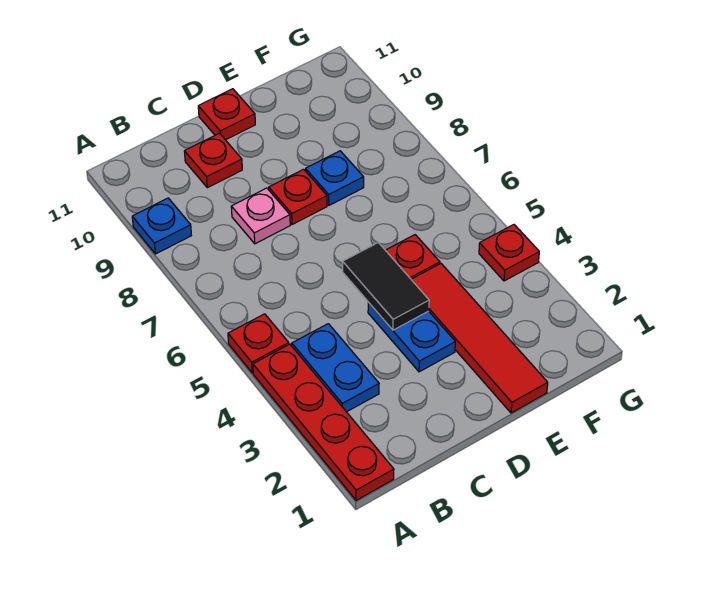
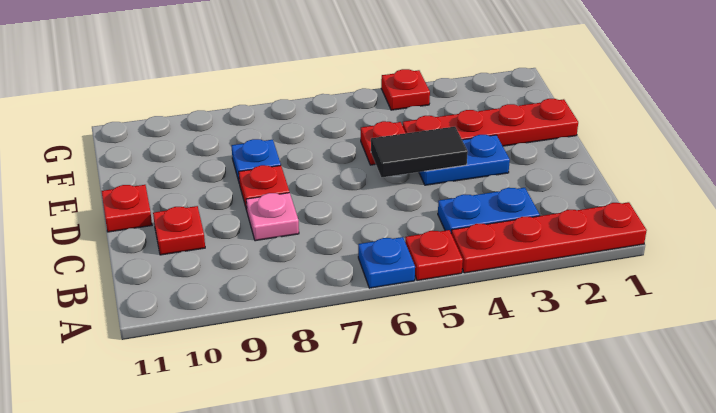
blue plate A9 level 1 -> blue plate A6 level 1
red tile E1:E4 level 1 -> red plate E1:E4 level 1

